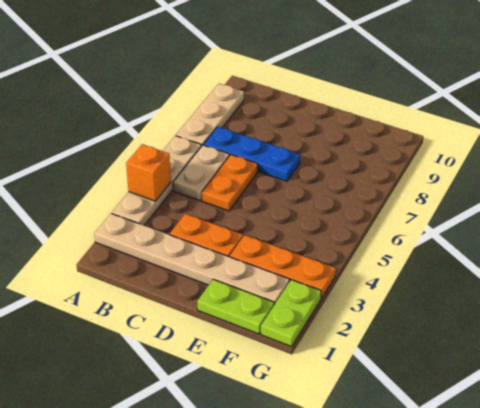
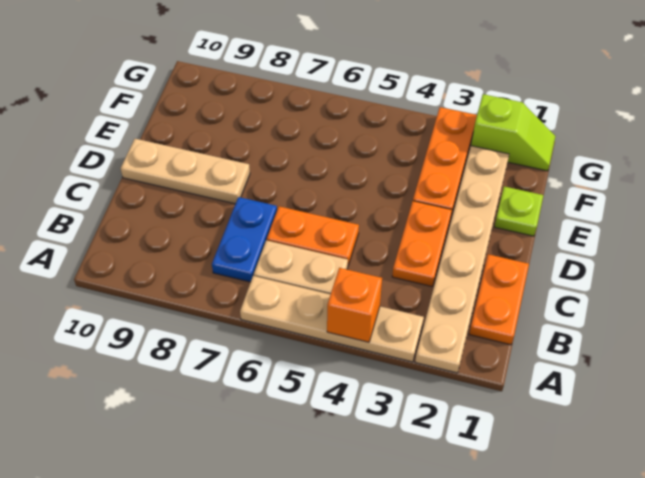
tan plate A7:A9 level 1 -> tan plate D8:D10 level 1
none -> orange plate B1:C1 level 1
blue plate B7:D7 level 1 -> blue plate B7:C7 level 1
lime plate E1:F1 level 1 -> lime plate E1 level 1
lime plate G1:G2 level 1 -> lime slope G1:G2 level 1 top 2

